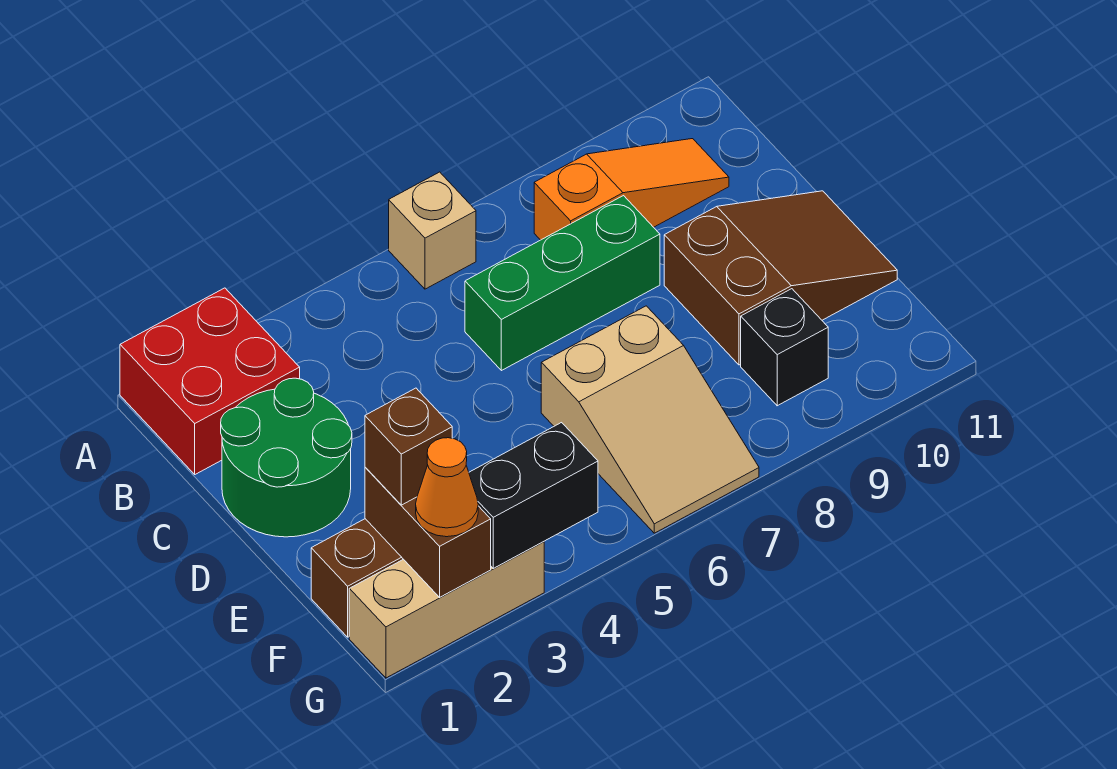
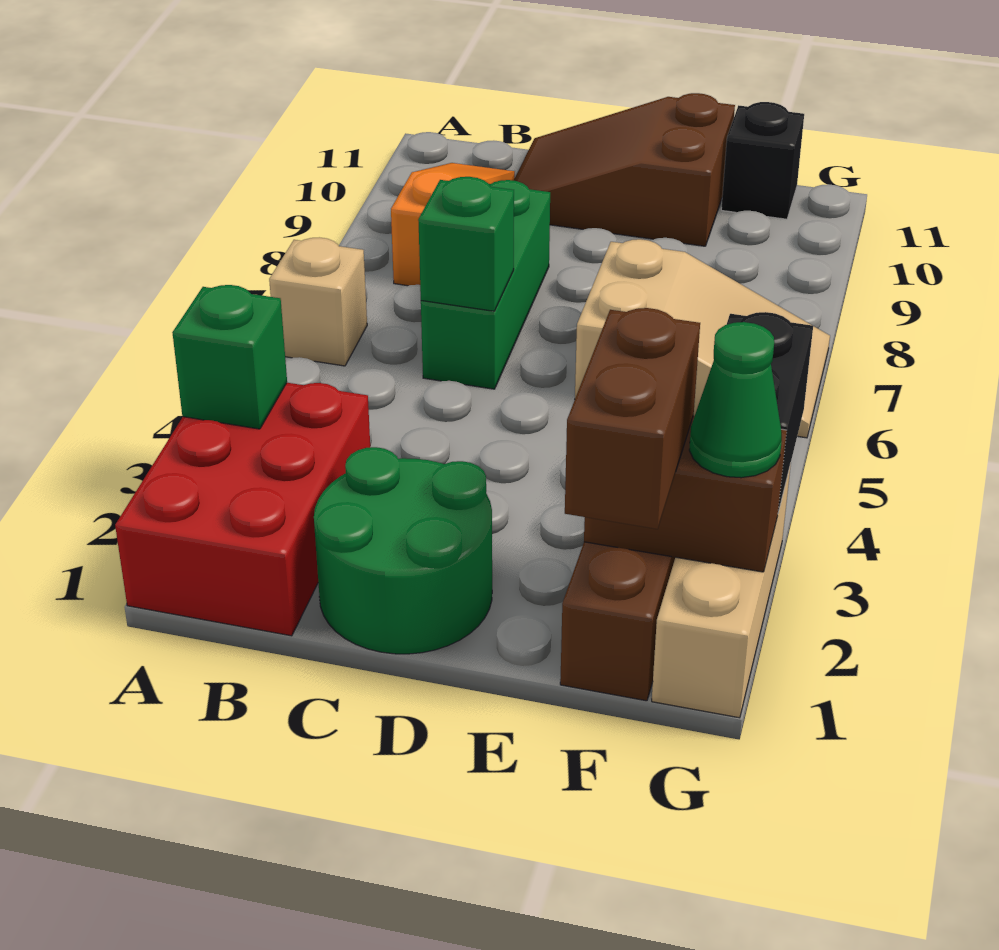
red brick A1:B2 level 1 -> red brick A1:B3 level 1
none -> green brick A3 level 2
none -> green brick C6 level 2
brown slope D9:E11 level 1 top 9 -> brown slope C10:E11 level 1 top E
brown brick F2 level 3 -> brown brick F1:F2 level 3
black brick F9 level 1 -> black brick F11 level 1
orange cone G2 level 3 -> green cone G2 level 3

